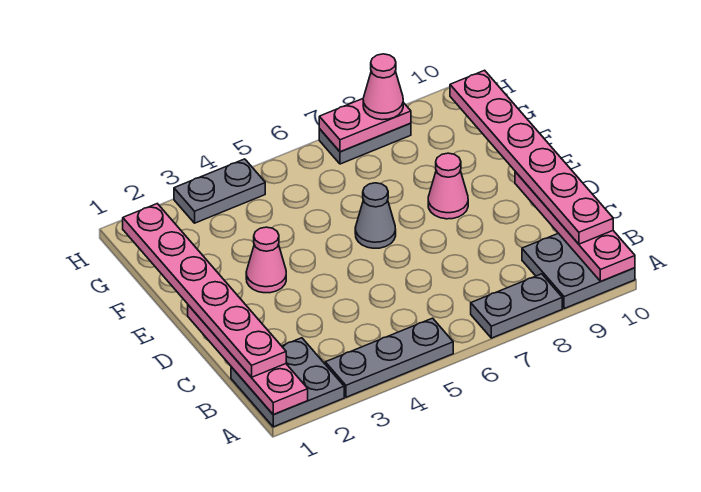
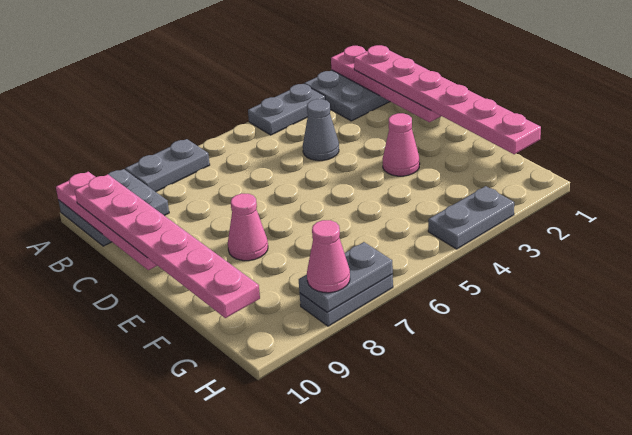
grey plate A3:A5 level 1 -> grey plate A3:A4 level 1
grey cone E6 level 1 -> grey cone C4 level 1
pink plate H7:H8 level 2 -> grey plate H7:H8 level 2

